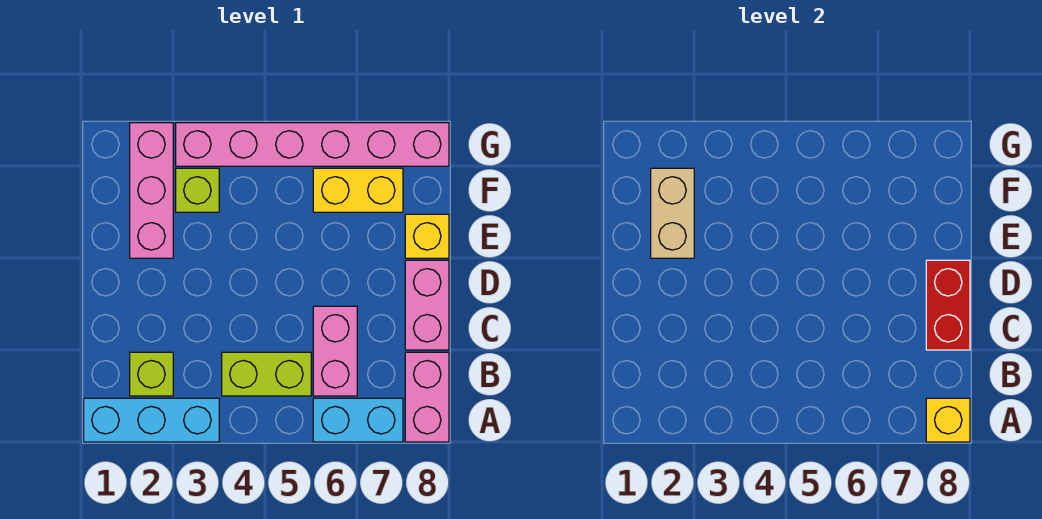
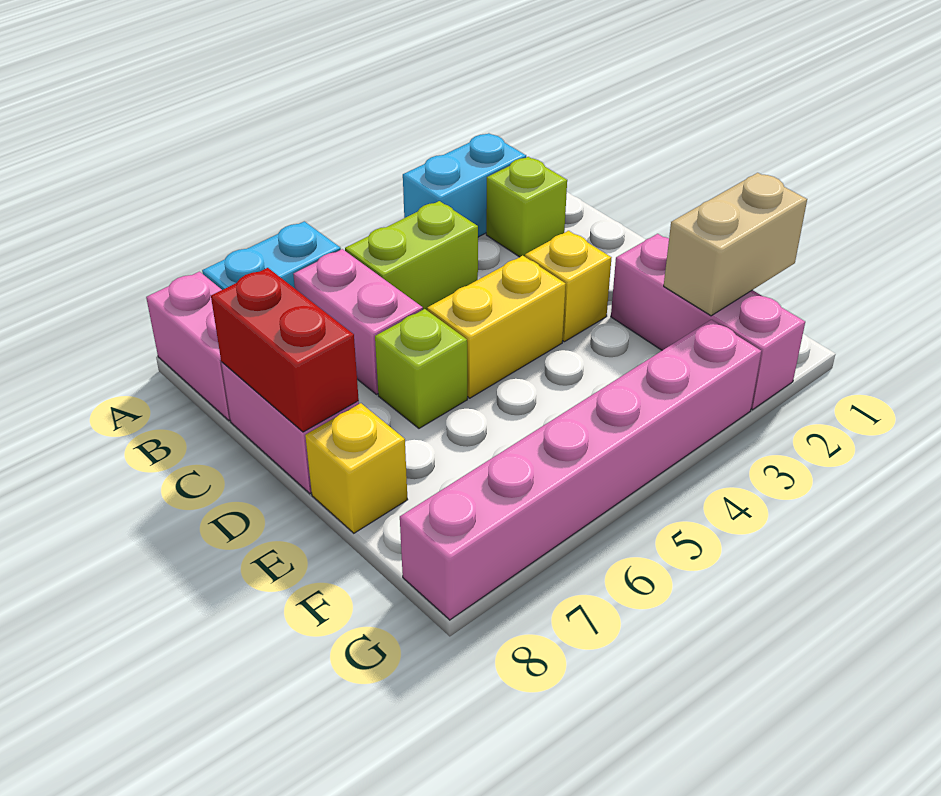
cyan brick A1:A3 level 1 -> cyan brick A2:A3 level 1
yellow brick A8 level 2 -> yellow brick D3 level 1
tan brick E2:F2 level 2 -> tan brick F1:F2 level 2
lime brick F3 level 1 -> lime brick D6 level 1
yellow brick F6:F7 level 1 -> yellow brick D4:D5 level 1

